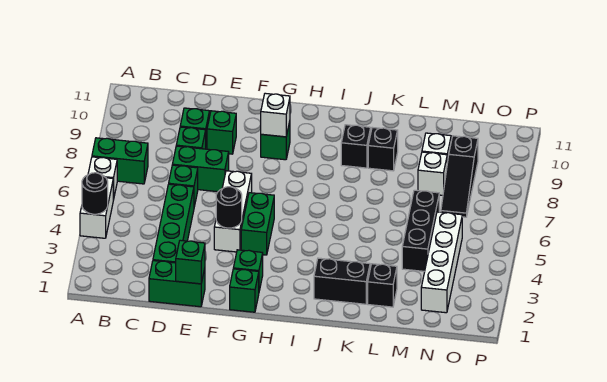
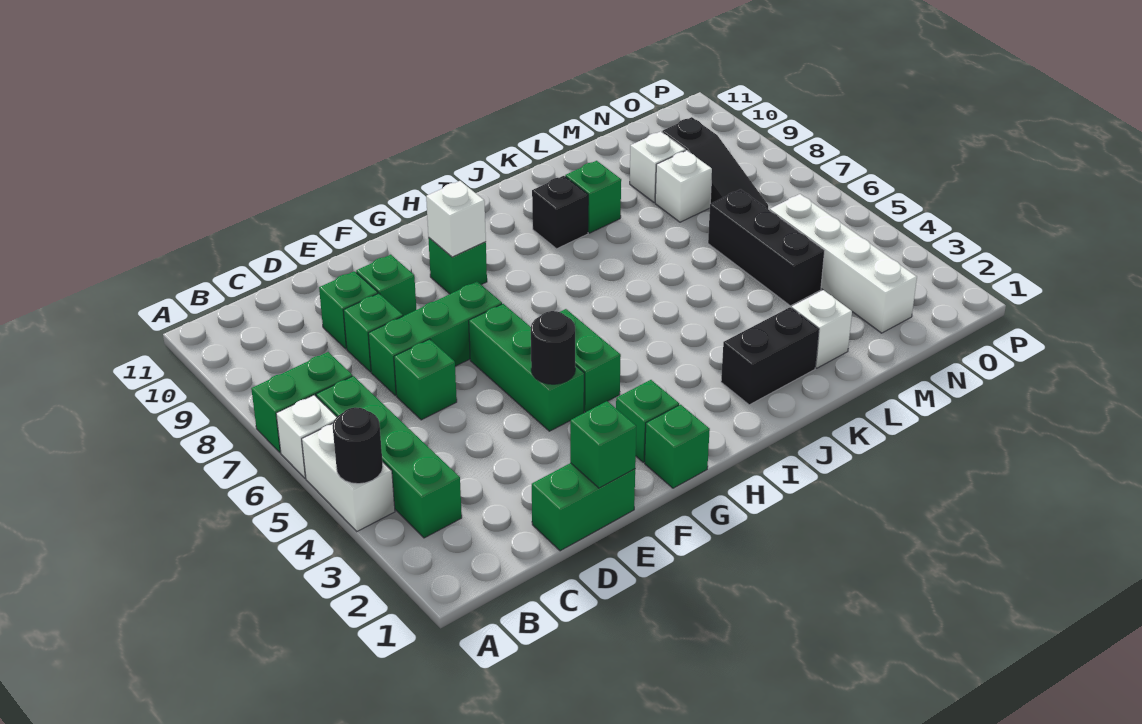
green brick D2:D5 level 1 -> green brick B3:B6 level 1
green brick D7:E7 level 1 -> green brick D7:F7 level 1
white brick F4:F6 level 1 -> green brick F4:F6 level 1
black brick K9 level 1 -> green brick K9 level 1
black brick L2 level 1 -> white brick L2 level 1

